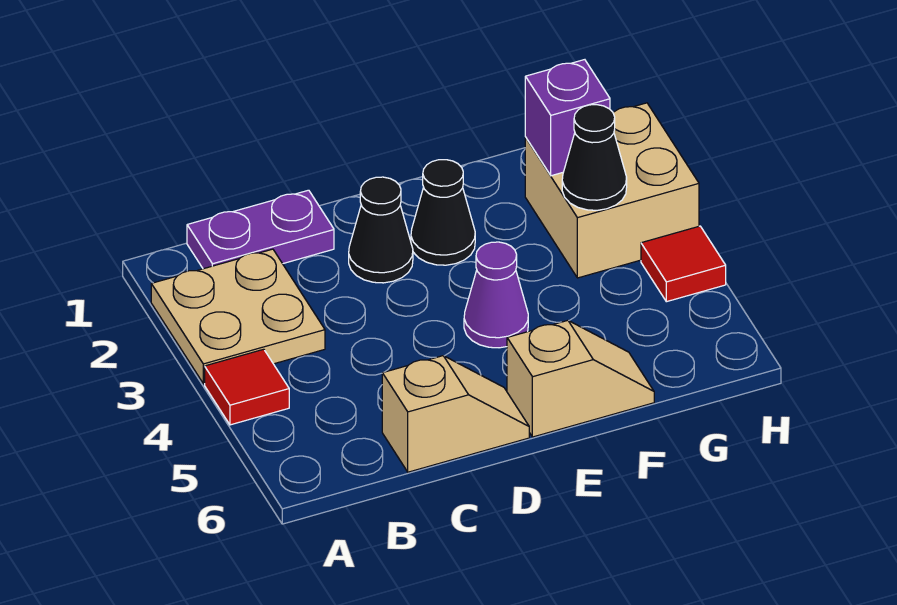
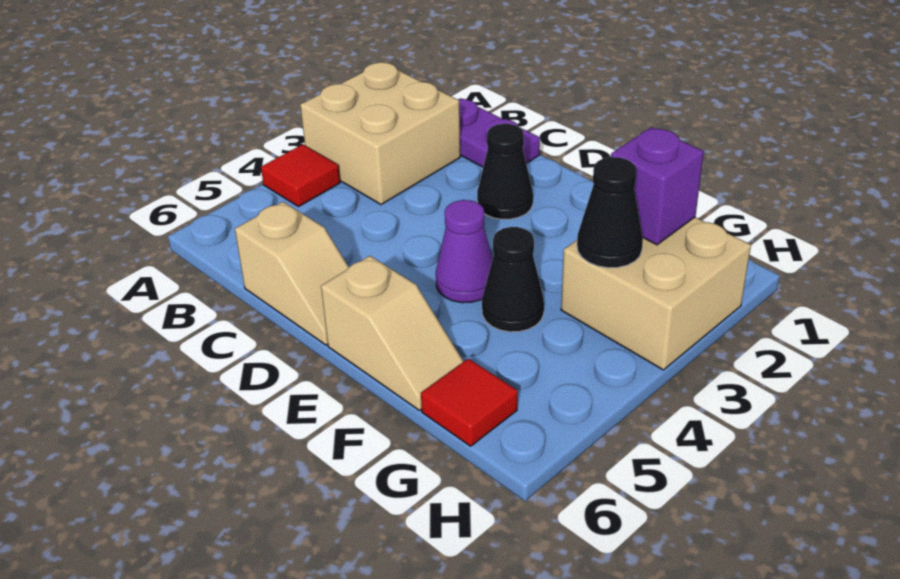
tan plate A2:B3 level 1 -> tan brick A2:B3 level 1
black cone E2 level 1 -> black cone F4 level 1
red tile H4 level 1 -> red tile G6 level 1

